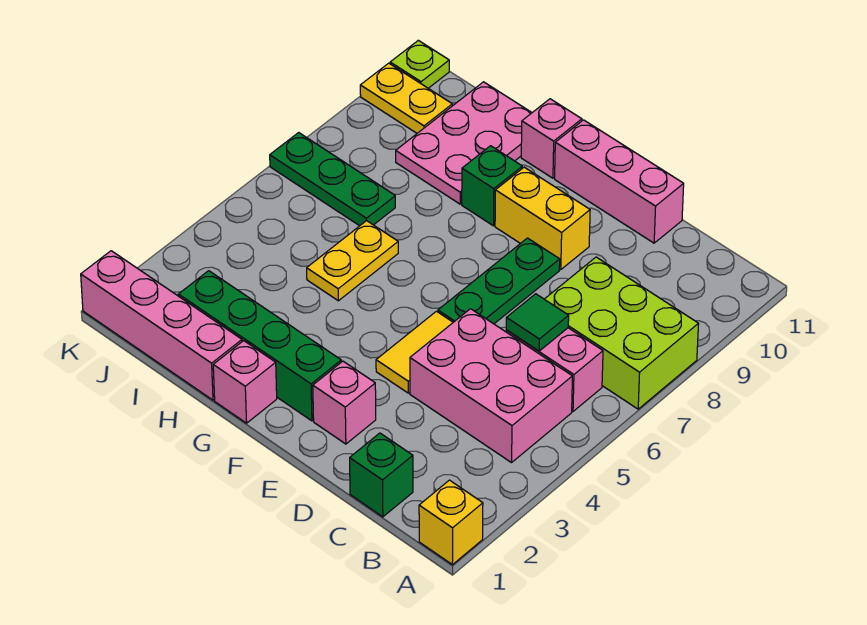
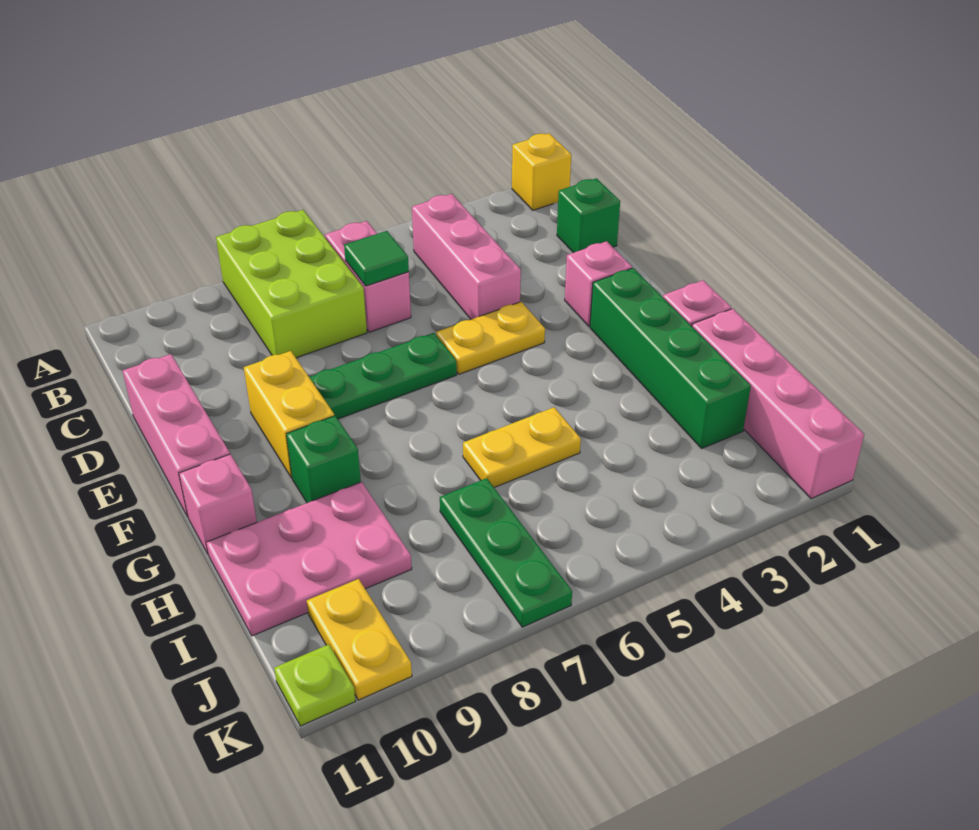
pink brick B4:D5 level 1 -> pink brick B4:D4 level 1
yellow tile E4:E5 level 1 -> yellow plate E4:E5 level 1

